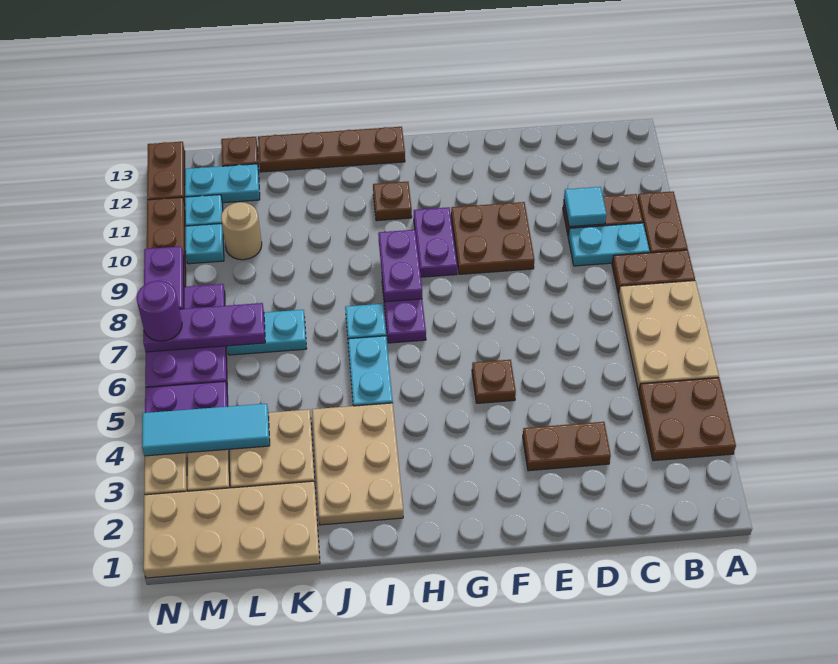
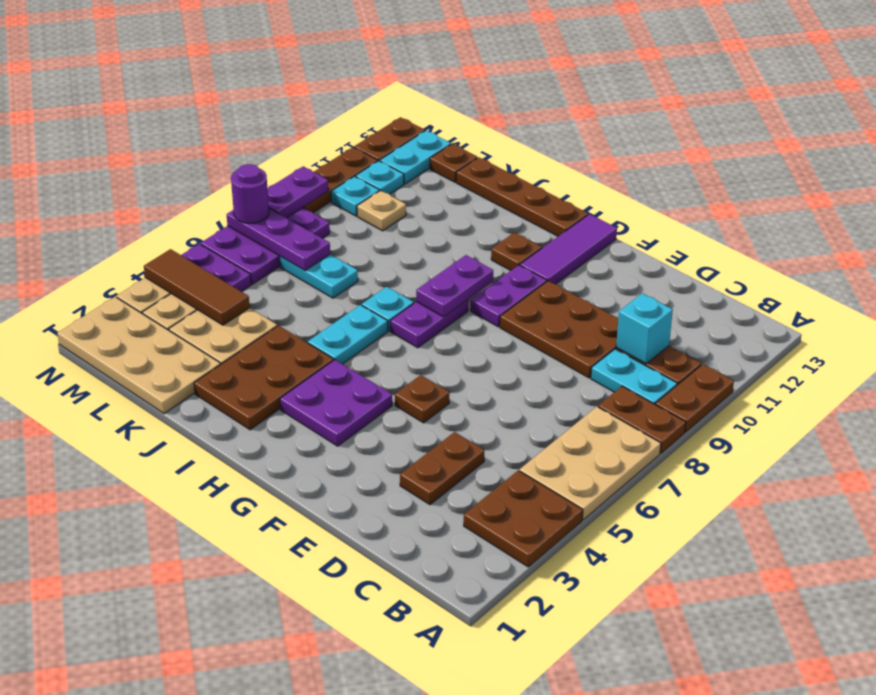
cyan tile C10 level 2 -> cyan brick C10 level 2
brown plate D3:E3 level 1 -> brown plate D3:D4 level 1
brown plate E9:F10 level 1 -> brown plate D9:F10 level 1
none -> purple plate G3:H4 level 1
none -> purple tile G11:G13 level 1
tan plate I2:J4 level 1 -> brown plate I2:J4 level 1
cyan tile L4:N4 level 2 -> brown tile L4:N4 level 2
tan round brick L10 level 1 -> tan plate L10 level 1
cyan plate L12:M12 level 1 -> cyan plate M12:M13 level 1

